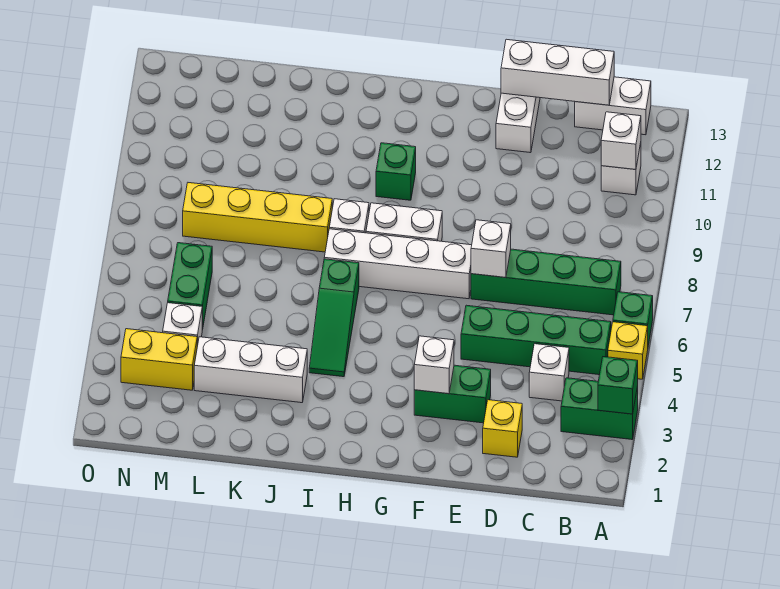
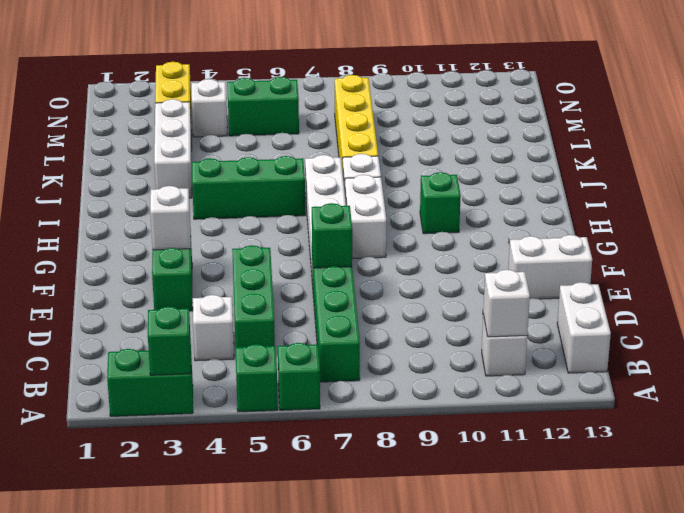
green brick A3:B3 level 1 -> green brick A2:A3 level 1
yellow brick A5 level 1 -> green brick A5 level 1
green brick B5:E5 level 1 -> green brick C5:E5 level 1
white brick C13:E13 level 2 -> none
yellow brick D2 level 1 -> none
white brick E7 level 2 -> green brick E7 level 2
green slope I4:I6 level 1 top 6 -> green brick I4:I6 level 1

